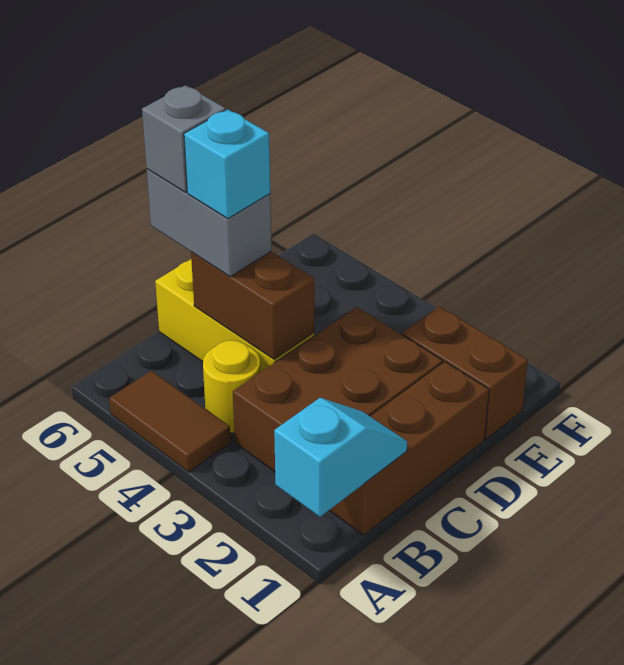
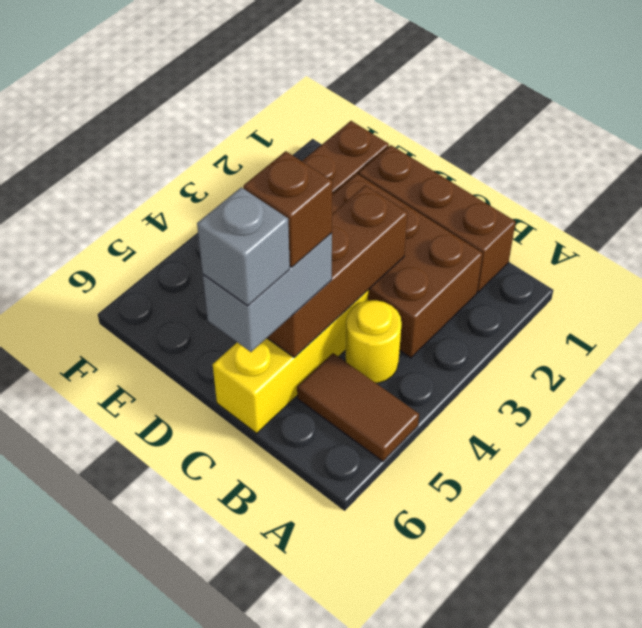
cyan slope A1:B1 level 2 top A -> none
brown tile A4:A5 level 1 -> brown tile A5:B5 level 1
brown brick C4:C5 level 2 -> brown brick C3:C5 level 2
cyan brick C5 level 4 -> brown brick C5 level 4

